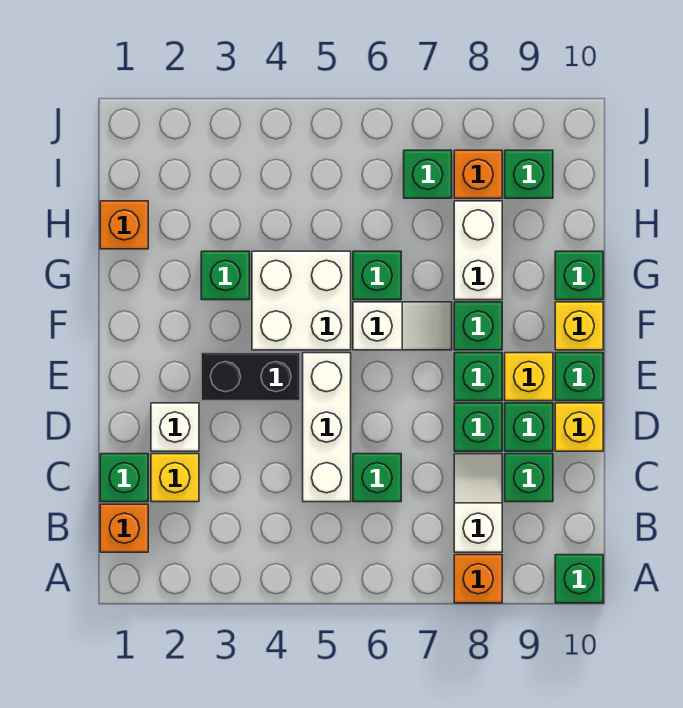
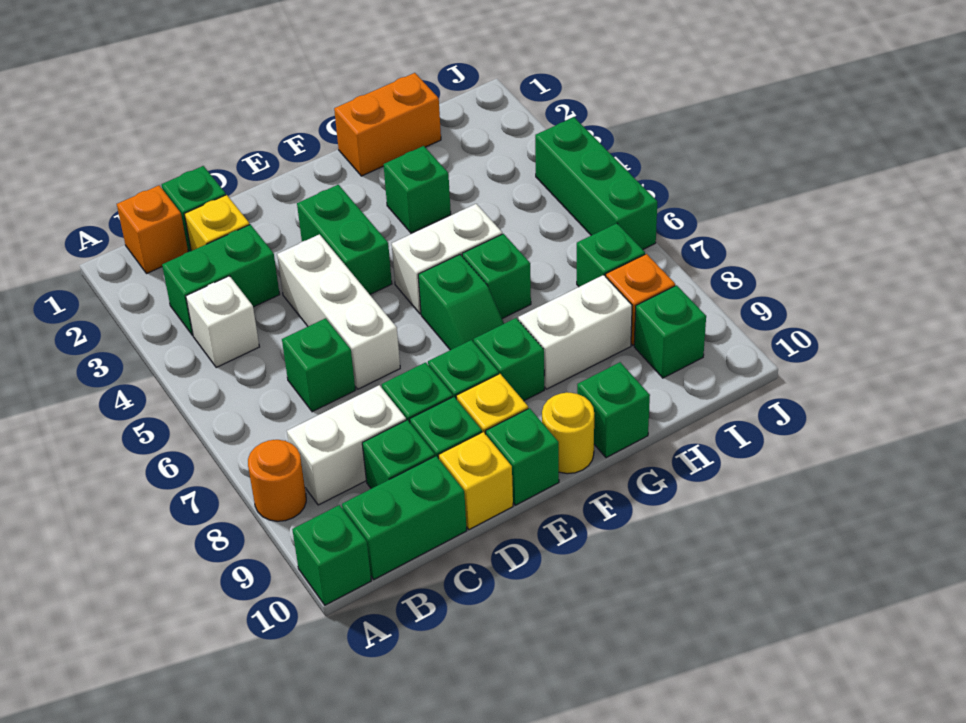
orange brick A8 level 1 -> orange round brick A8 level 1
none -> green brick B3:C3 level 1
white slope B8:C8 level 1 top B -> white brick B8:C8 level 1
none -> green brick B10:C10 level 1
white brick C5:E5 level 1 -> white brick D4:D6 level 1
white brick D2 level 1 -> white brick B4 level 1
black brick E3:E4 level 1 -> green brick E3:E4 level 1
white brick F4:G5 level 1 -> white brick F5:G5 level 1
white slope F6:F7 level 1 top 6 -> green slope F6:F7 level 1 top 6
yellow brick F10 level 1 -> yellow round brick F10 level 1
orange brick H1 level 1 -> orange brick G1:H1 level 1
none -> green brick J4:J6 level 1

